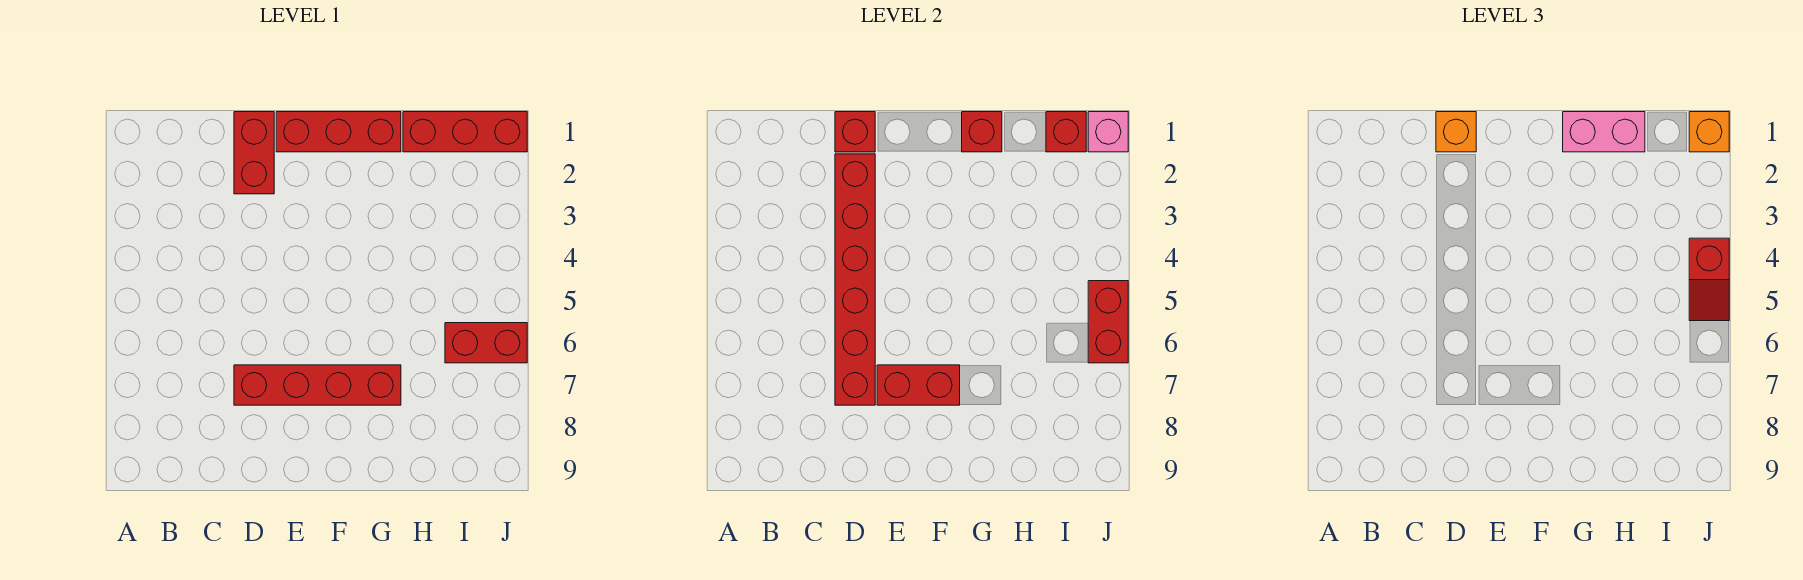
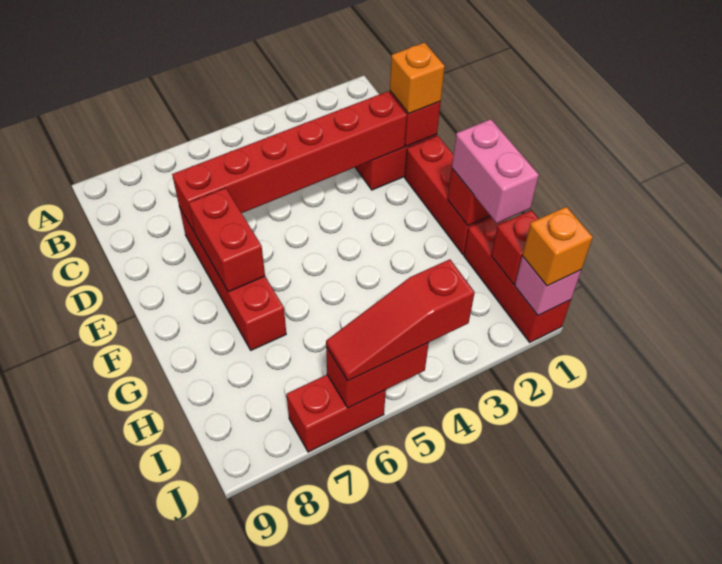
red brick I6:J6 level 1 -> red brick J6:J7 level 1
red slope J4:J5 level 3 top 4 -> red slope J4:J6 level 3 top 4

